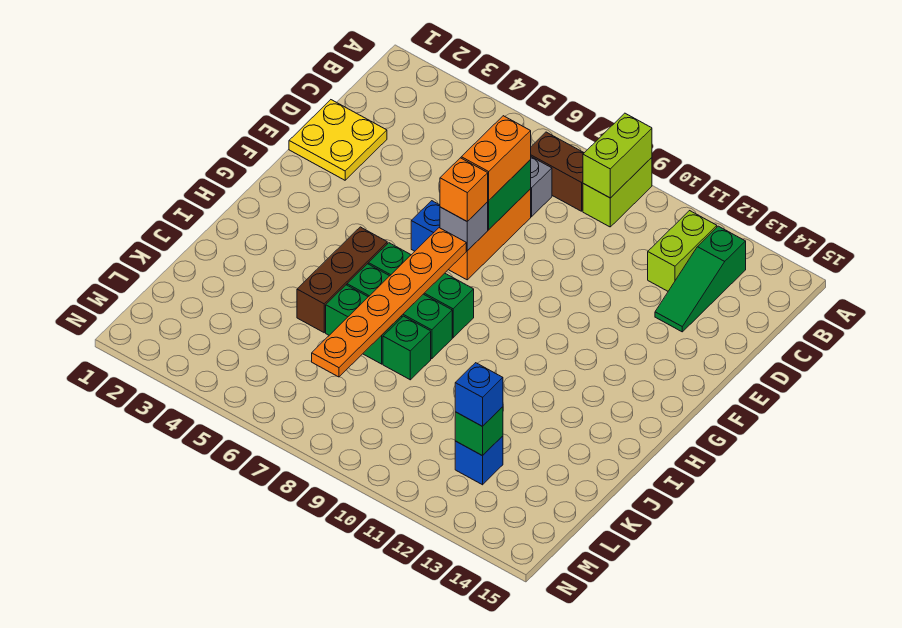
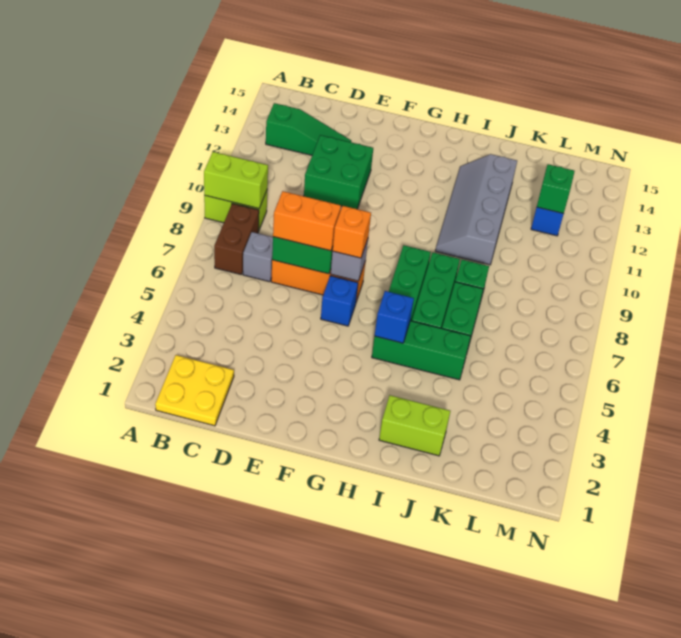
lime brick B12:C12 level 1 -> lime brick I2:J2 level 1
yellow plate D1:E2 level 1 -> yellow plate B1:C2 level 1
none -> green brick D11:E12 level 1
orange plate G7:L7 level 2 -> none
brown brick H5:J5 level 1 -> green brick H5:J5 level 1
none -> grey slope I10:J13 level 1 top J
blue brick L12 level 3 -> blue brick H5 level 2

